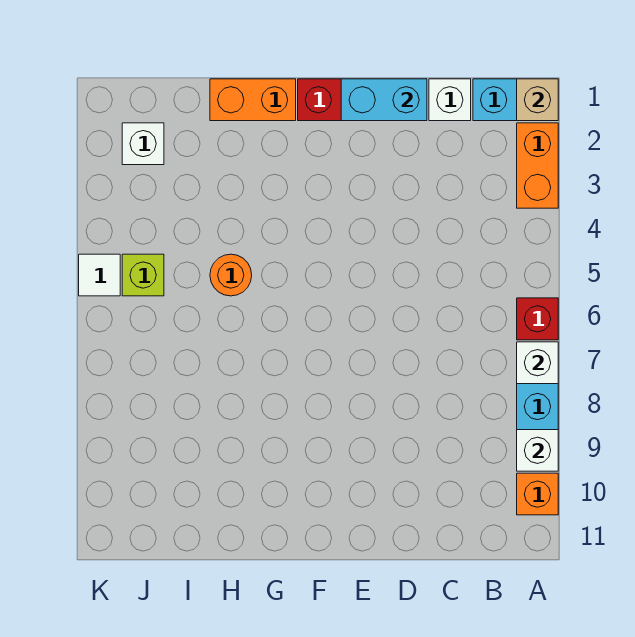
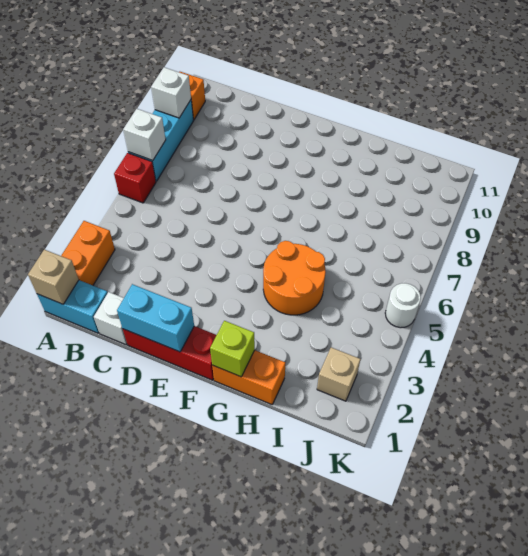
orange round brick H5 level 1 -> orange round brick G4:H5 level 1
white brick J2 level 1 -> tan brick J2 level 1
lime brick J5 level 1 -> lime brick G1 level 2
white tile K5 level 1 -> white round brick K5 level 1

